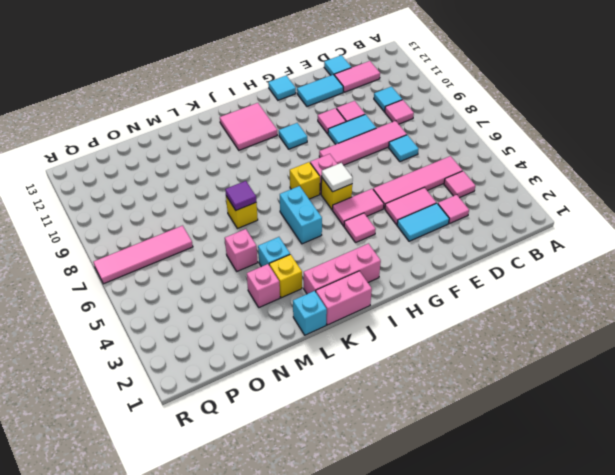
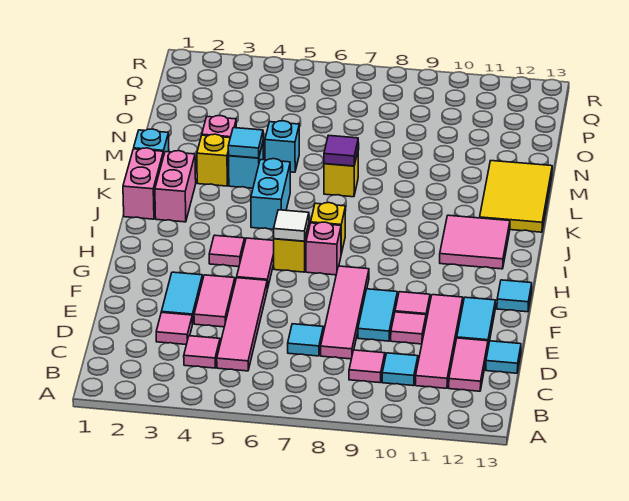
cyan tile H10 level 1 -> cyan tile L4 level 2
pink brick I2:K2 level 1 -> pink brick J2:K2 level 1
cyan brick J5:J6 level 1 -> cyan brick J5:K5 level 1
none -> yellow tile K12:M13 level 1
pink brick M5 level 1 -> cyan brick M5 level 1
pink tile O7:R7 level 1 -> pink tile C11:F11 level 1

